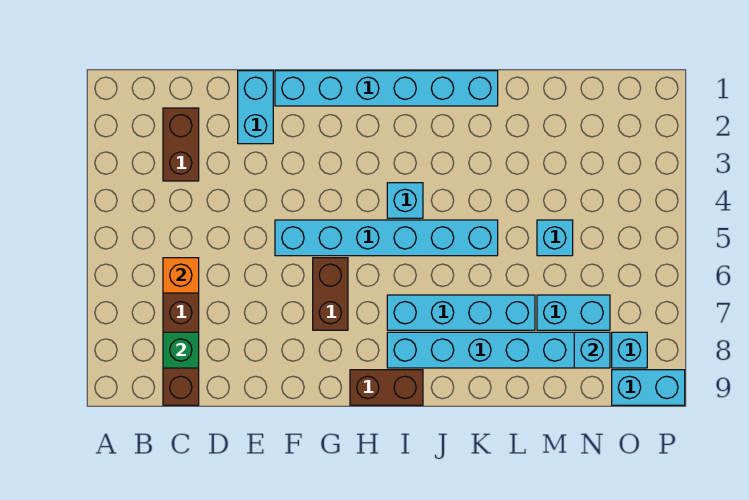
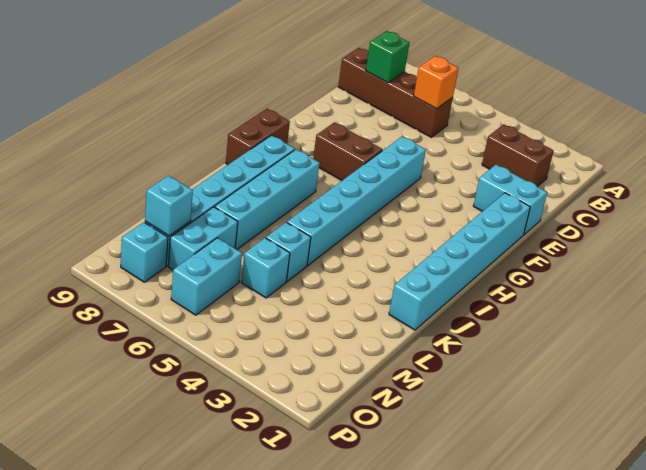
cyan brick I4 level 1 -> cyan brick L5 level 1
cyan brick O9:P9 level 1 -> cyan brick N6:O6 level 1

